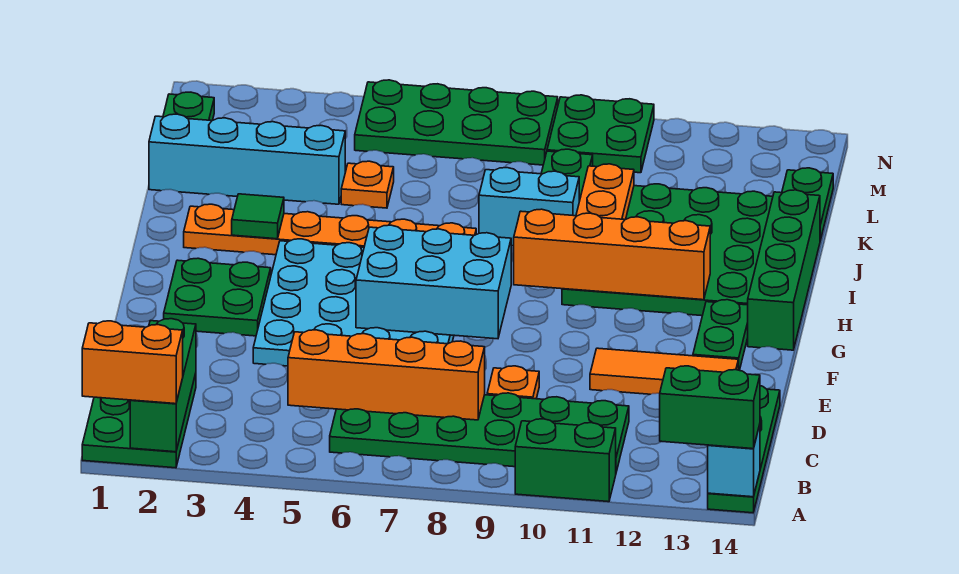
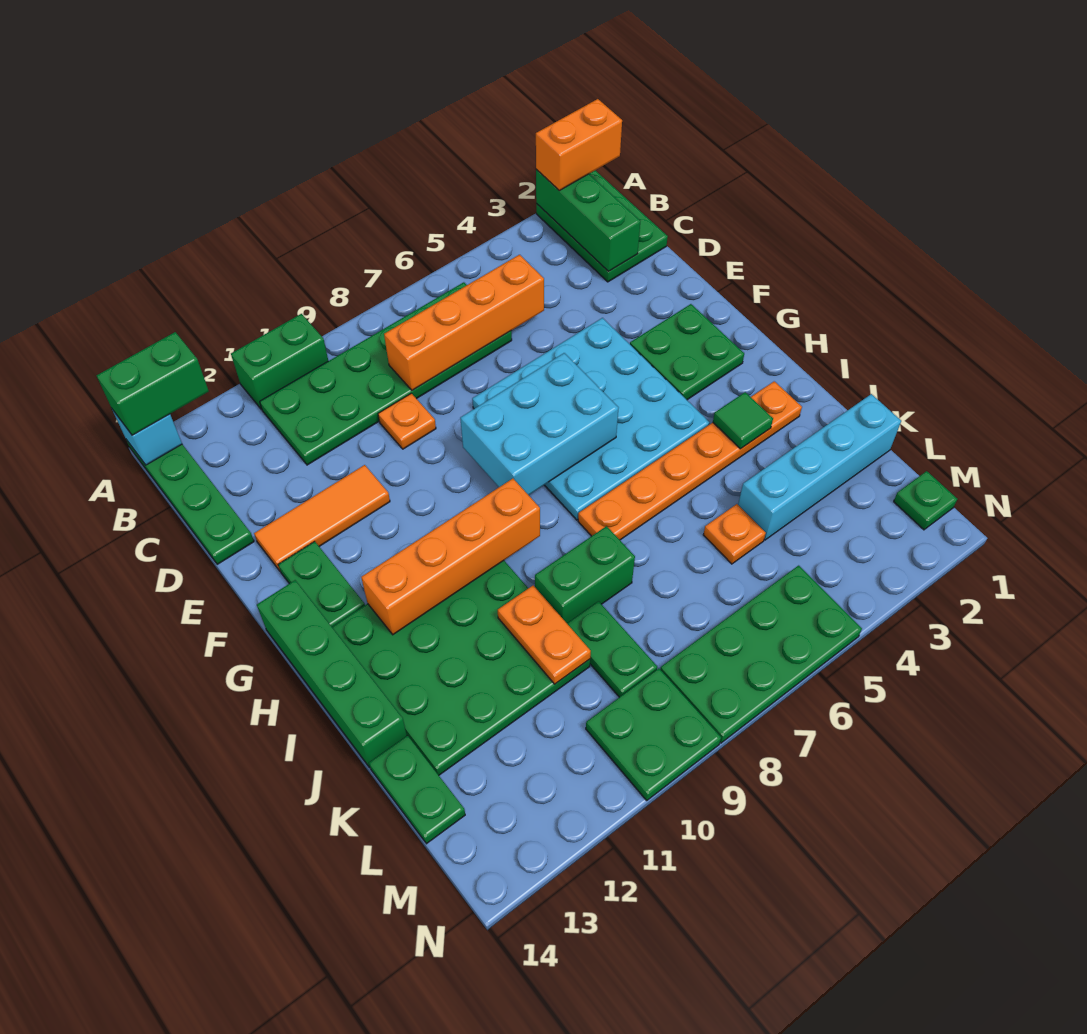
cyan brick J8:J9 level 1 -> green brick J8:J9 level 1

